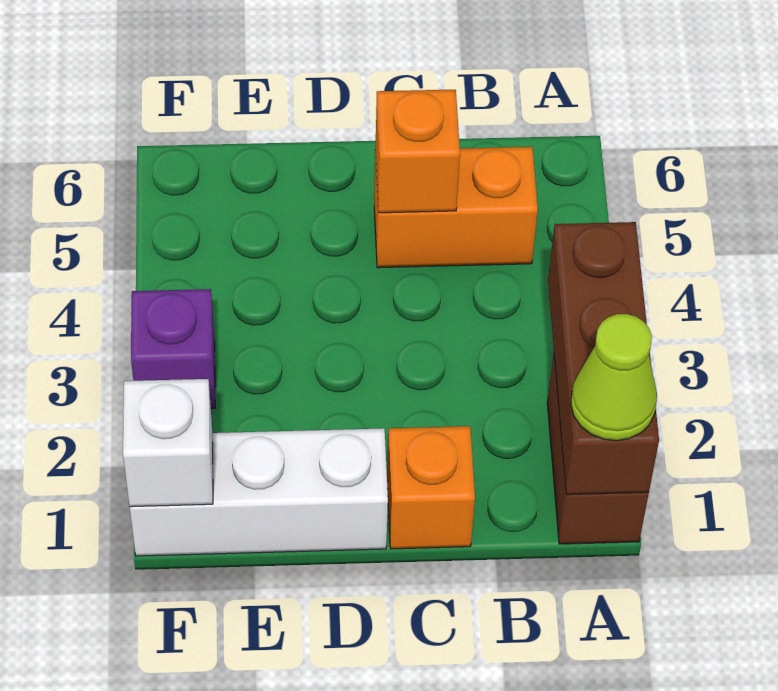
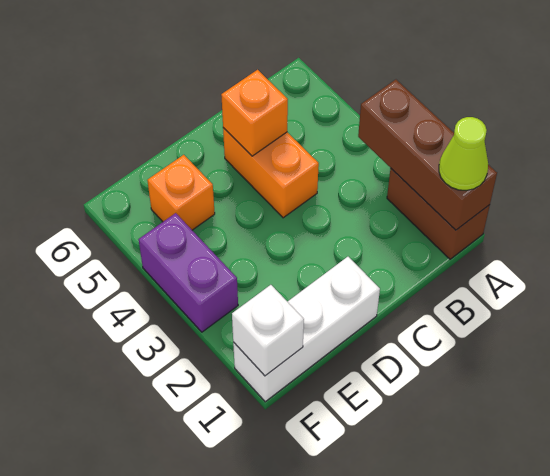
orange brick B5:C5 level 1 -> orange brick C4:C5 level 1
orange brick C1 level 1 -> orange brick E5 level 1
purple brick F3 level 1 -> purple brick F3:F4 level 1

